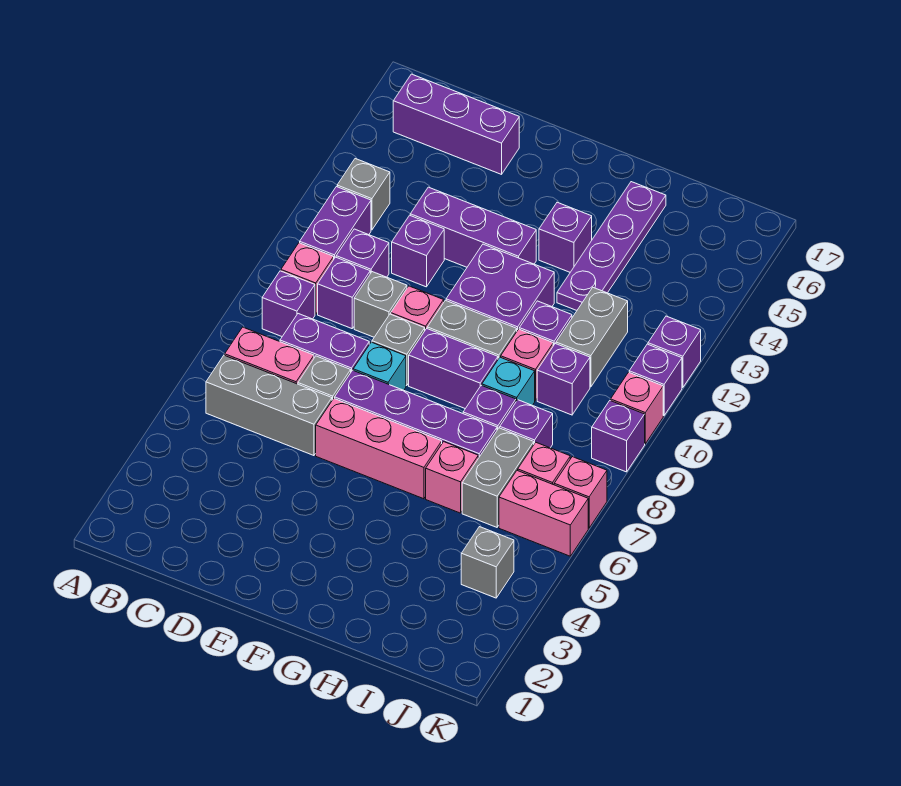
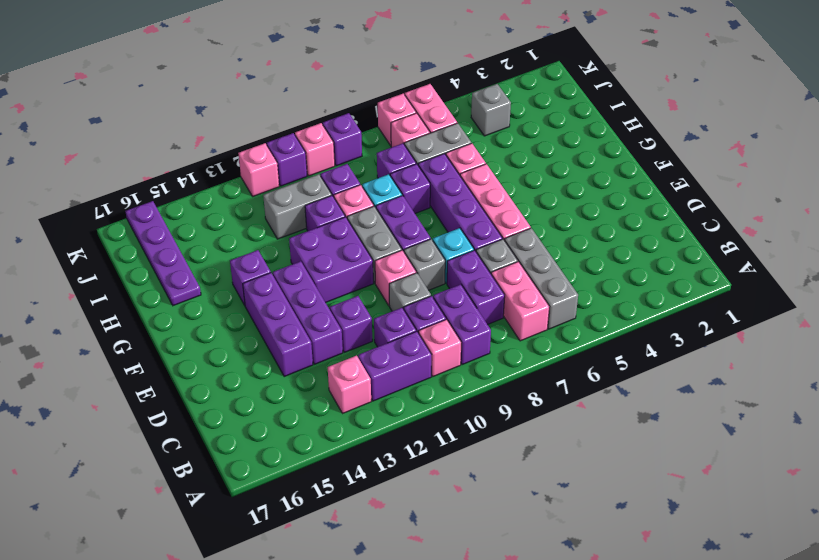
purple brick B9 level 1 -> purple brick B9:C9 level 1
grey brick B13 level 1 -> pink brick B13 level 1
purple brick B16:D16 level 1 -> purple brick D14:F14 level 1
purple plate H13:H16 level 1 -> purple plate H16:K16 level 1
purple brick K12 level 1 -> pink brick K12 level 1

